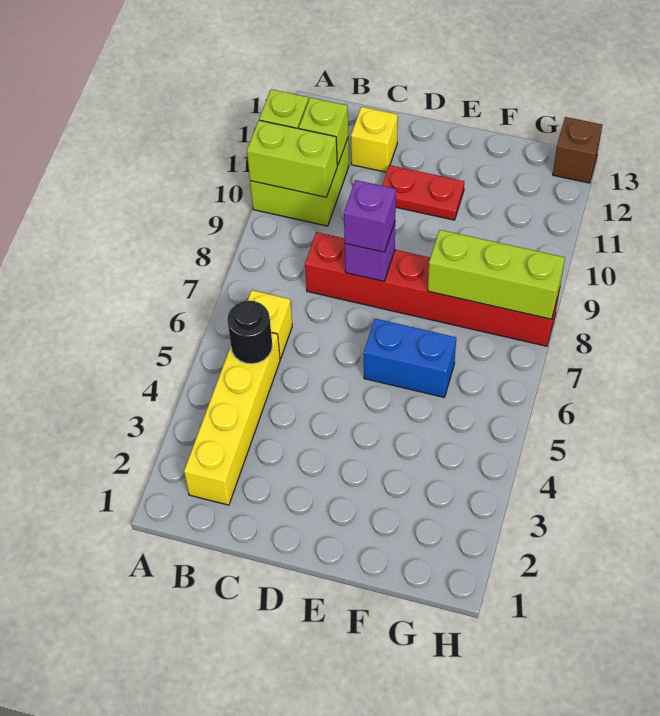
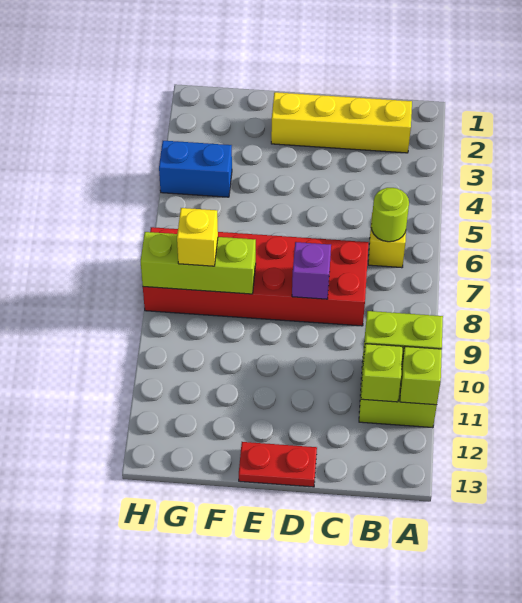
yellow brick B2:B5 level 1 -> yellow brick B2:E2 level 1
black round brick B5 level 2 -> none
none -> lime round brick B6 level 2
red brick C8:H8 level 1 -> red brick C7:H8 level 1
yellow brick C12 level 1 -> yellow brick G8 level 3
purple brick D8 level 3 -> none
red plate D11:E11 level 1 -> red plate D13:E13 level 1
blue brick E6:F6 level 1 -> blue brick G4:H4 level 1
brown brick H13 level 1 -> none

